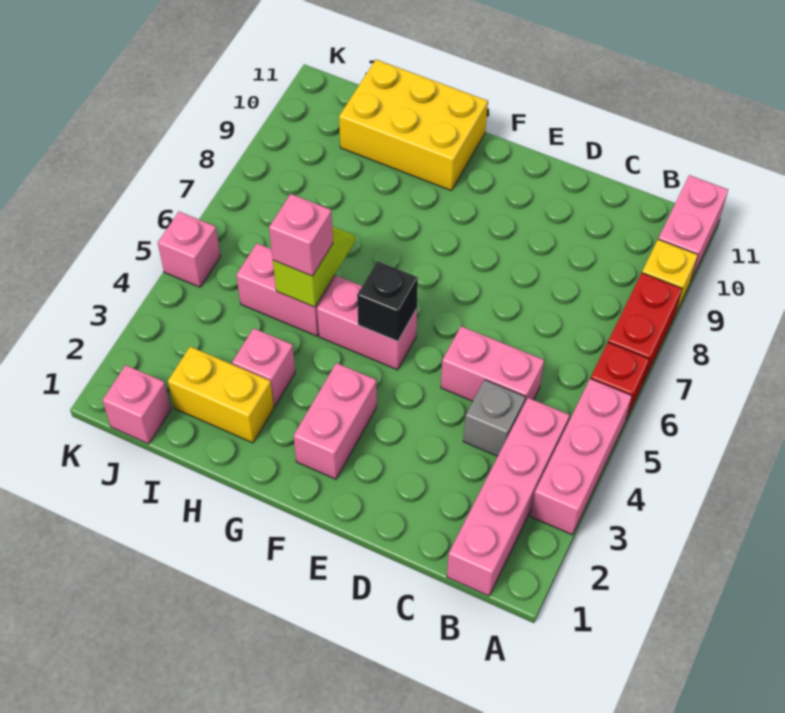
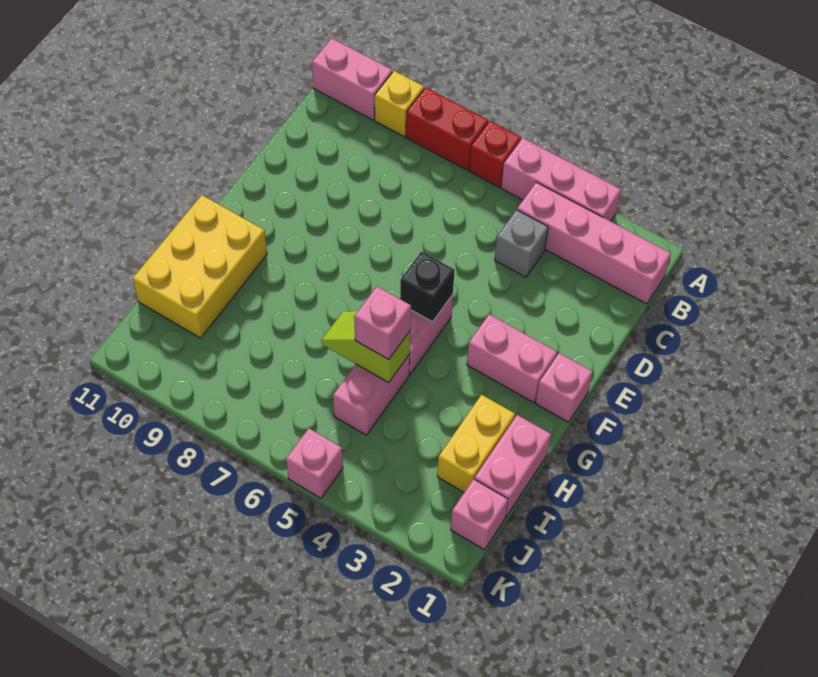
pink brick C5:D5 level 1 -> pink brick H1:I1 level 1
pink brick H3 level 1 -> pink brick F1 level 1

